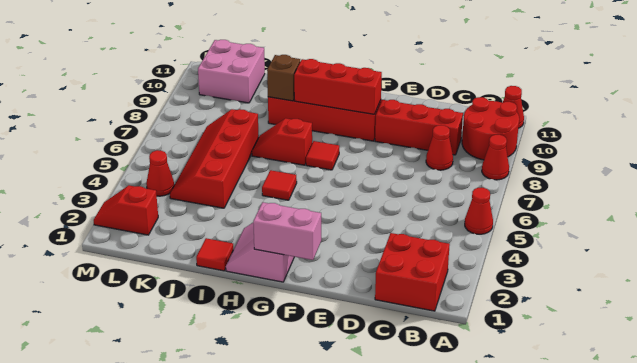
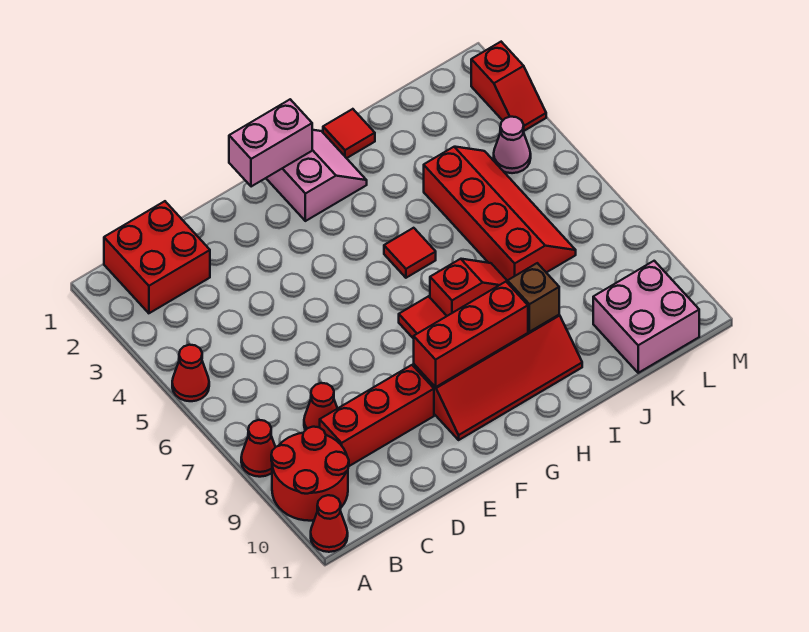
red slope L2:M2 level 1 top L -> red slope M2:M3 level 1 top 2
red cone L4 level 1 -> pink cone L4 level 1

